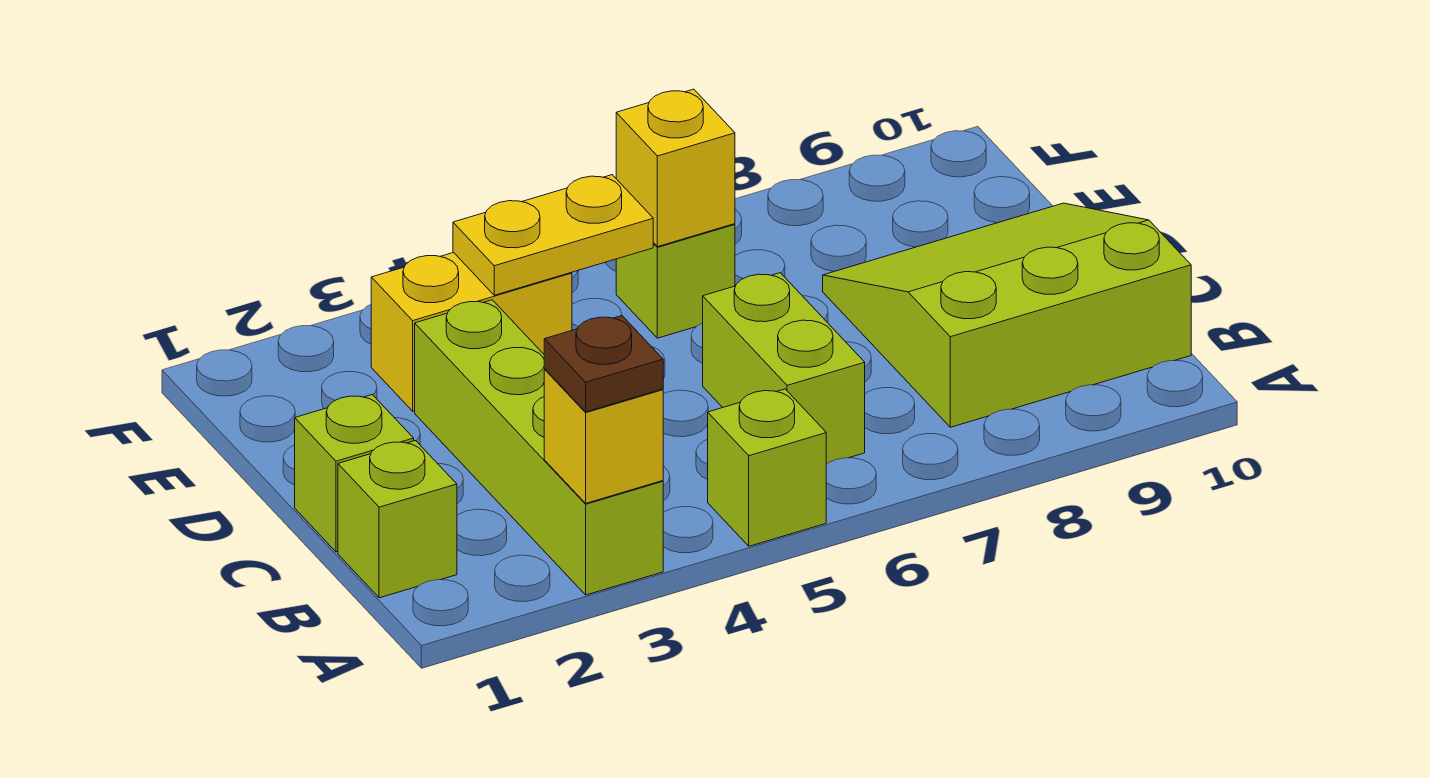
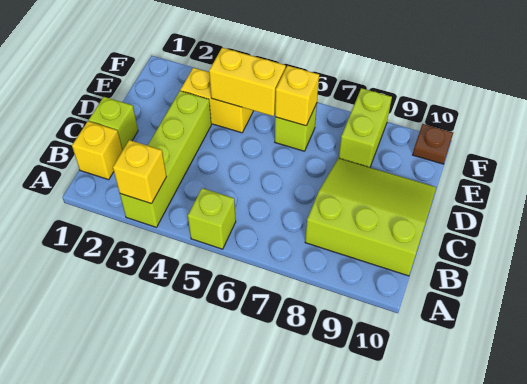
brown plate A3 level 3 -> brown plate F10 level 1
lime brick B1 level 1 -> yellow brick B1 level 1
lime brick B6:C6 level 1 -> lime brick E8:F8 level 1
yellow plate E4:E5 level 2 -> yellow brick E4:E5 level 2

